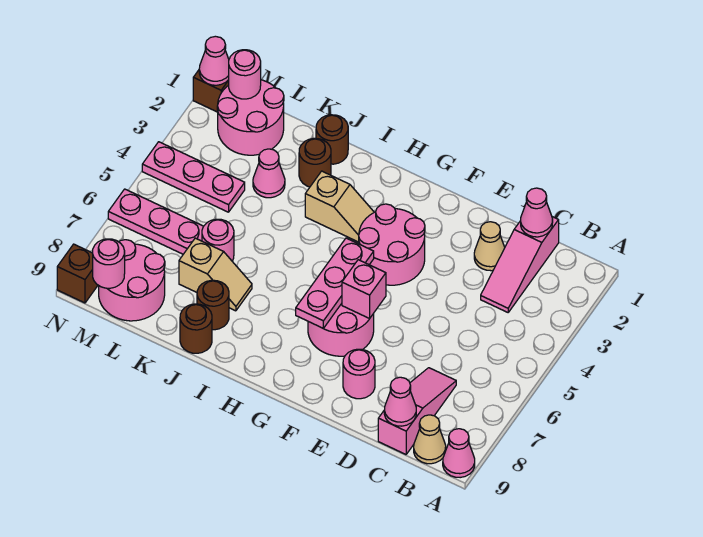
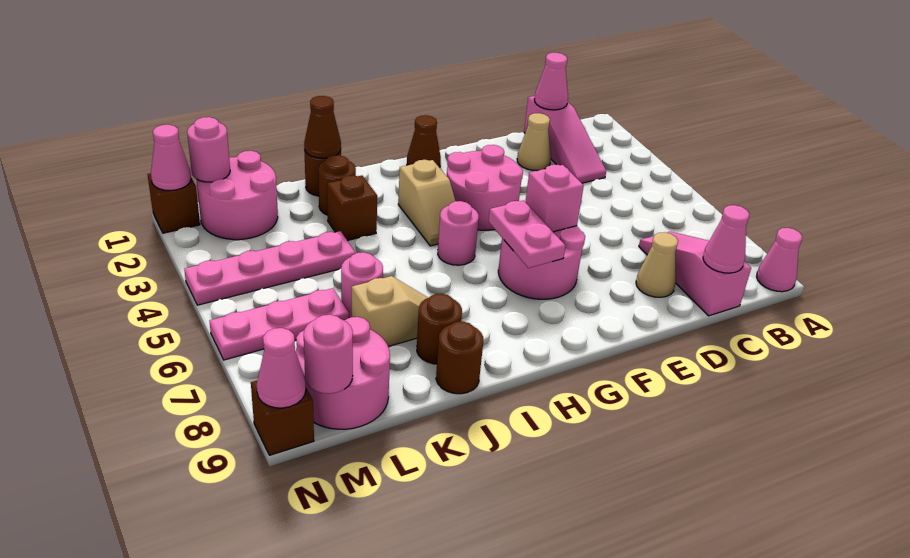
tan cone B9 level 1 -> tan cone D8 level 1
pink round brick E8 level 1 -> pink round brick H5 level 1
none -> brown cone G1 level 1
pink plate G5:G7 level 2 -> pink plate G6:G7 level 2
tan slope H3:I3 level 1 top I -> tan slope H3:H4 level 1 top 3
none -> brown cone J1 level 2
none -> brown brick J3 level 1
pink cone K3 level 1 -> pink cone N9 level 2
pink plate L4:N4 level 1 -> pink plate K4:N4 level 1

